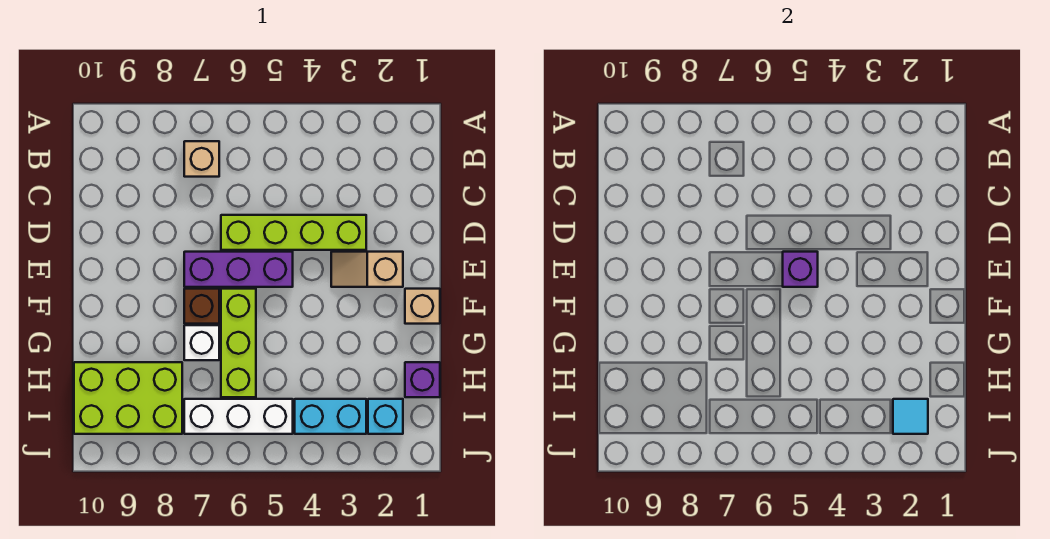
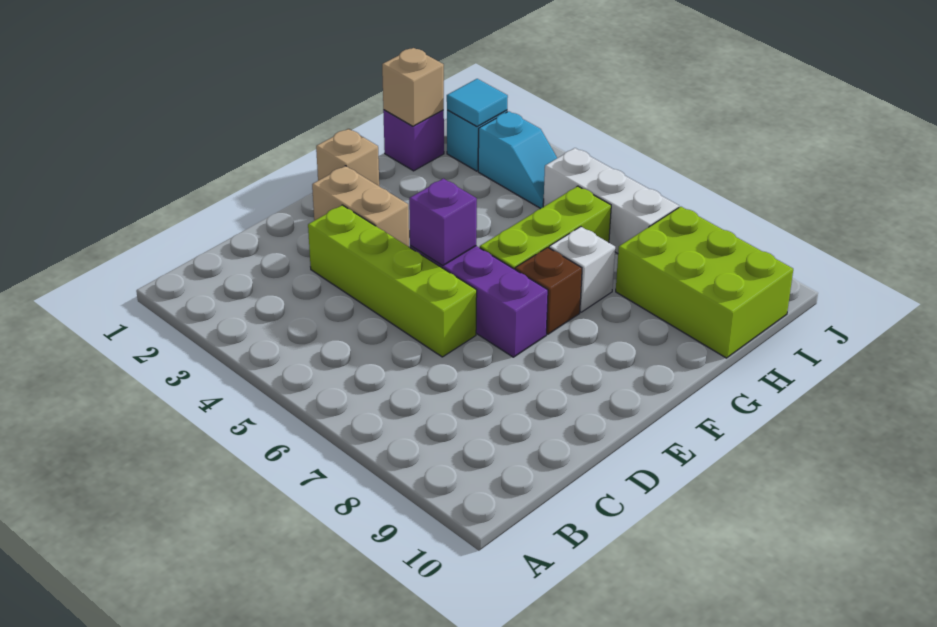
tan brick B7 level 1 -> tan brick H1 level 2
tan slope E2:E3 level 1 top 2 -> tan brick E2:E3 level 1
cyan brick I3:I4 level 1 -> cyan slope I3:I4 level 1 top 3

